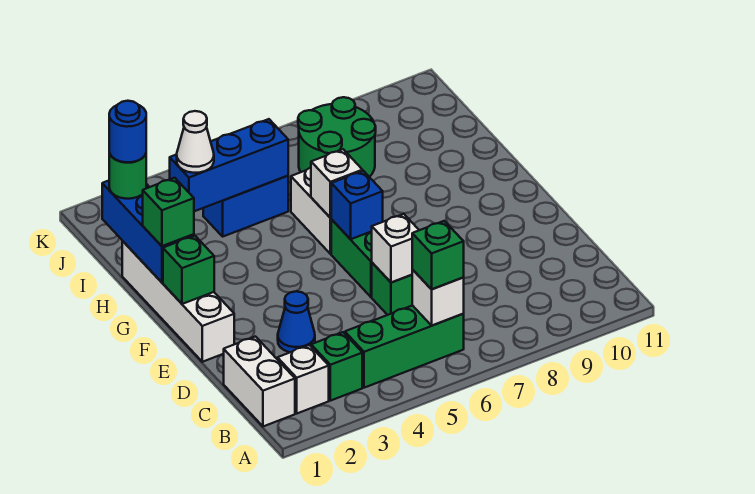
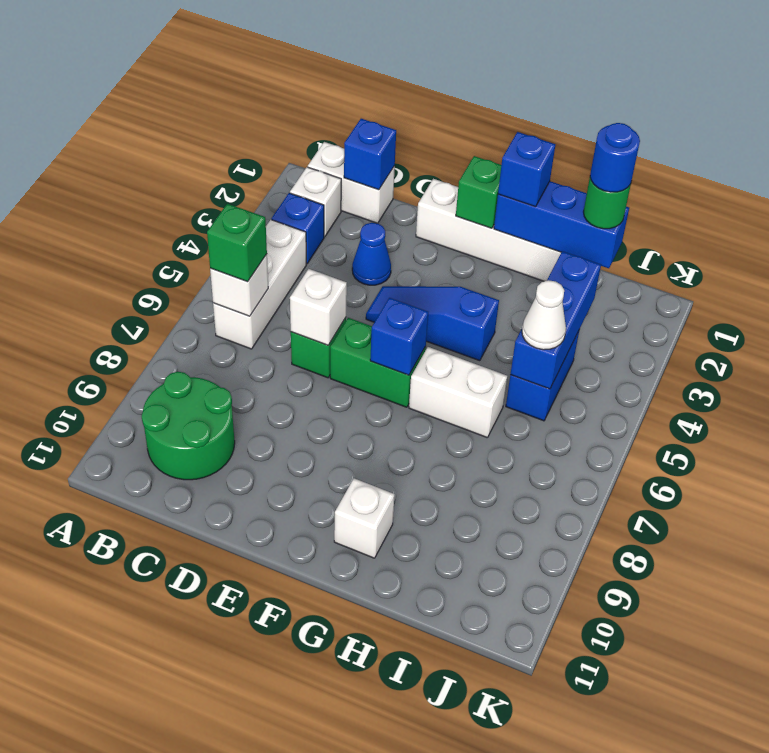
green brick B3 level 1 -> blue brick B3 level 1
green brick B4:B6 level 1 -> white brick B4:B6 level 1
none -> blue brick C1 level 2
none -> blue slope E4:G4 level 1 top G
green brick G1 level 3 -> blue brick G1 level 3
white brick G6 level 2 -> white brick G10 level 1
white cone I3 level 3 -> white cone I5 level 3
green round brick I7:J8 level 1 -> green round brick B9:C10 level 1

